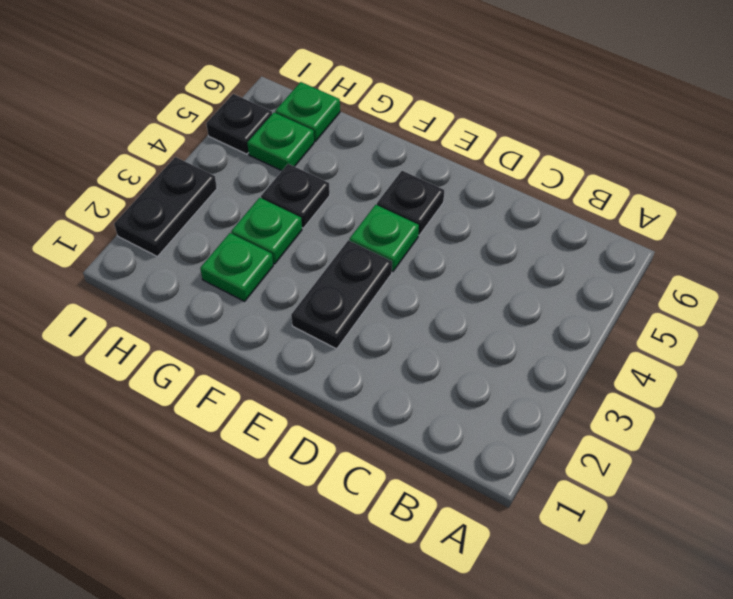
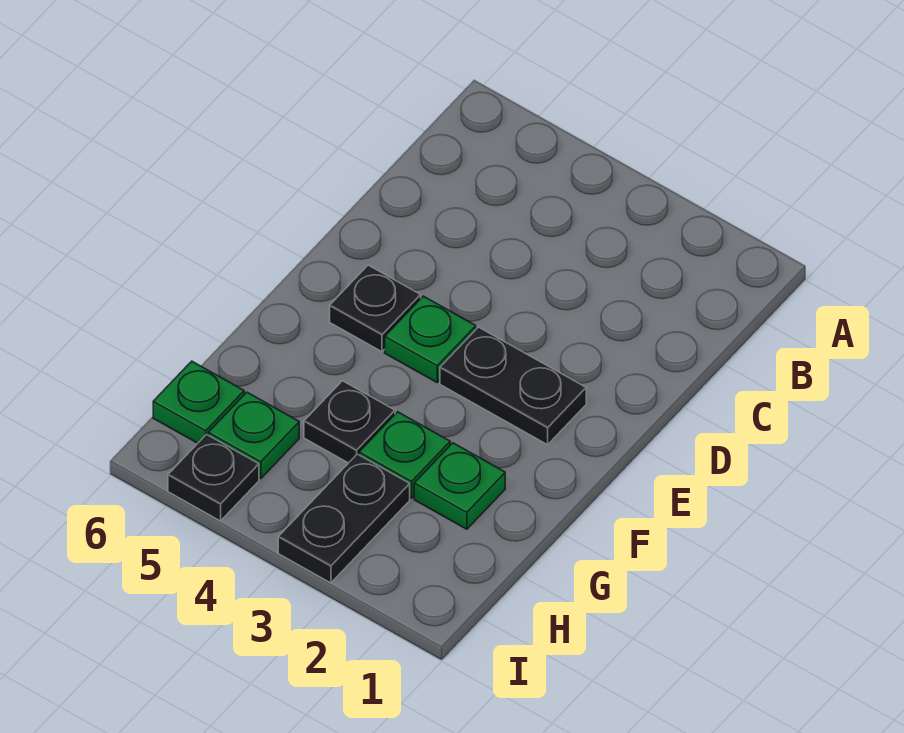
black plate I2:I3 level 1 -> black plate H3:I3 level 1

